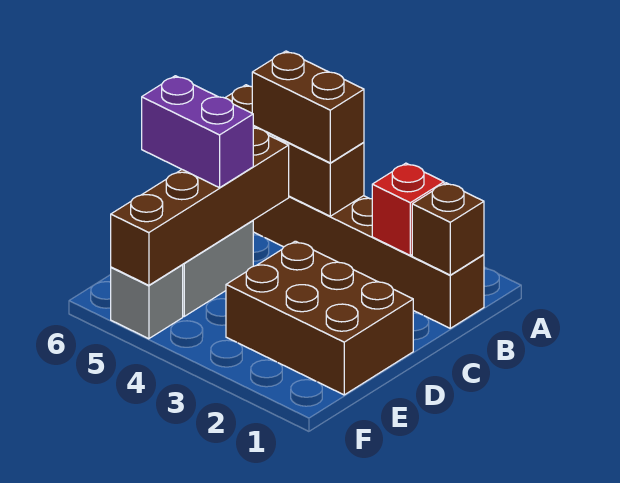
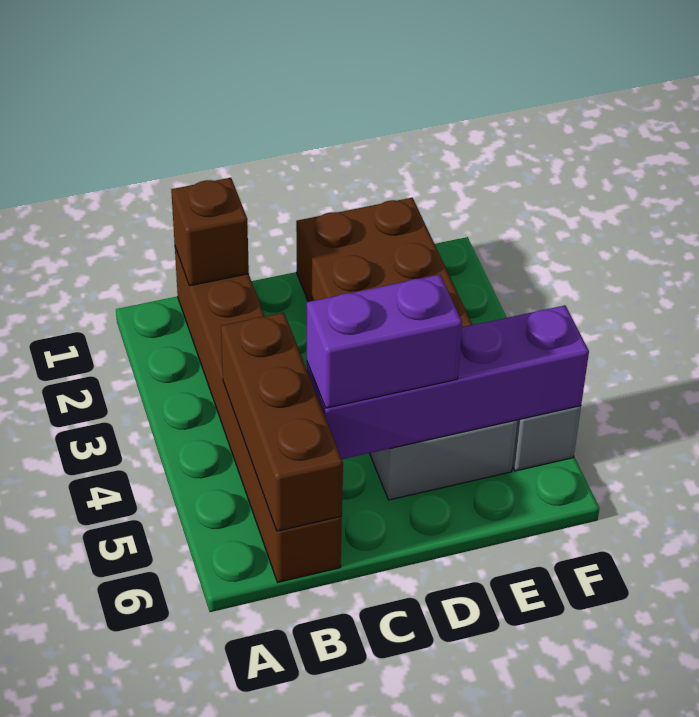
red brick B2 level 2 -> none
brown brick B4:B5 level 3 -> none
brown brick C5:F5 level 2 -> purple brick C5:F5 level 2
purple brick D5:D6 level 3 -> purple brick C5:D5 level 3

